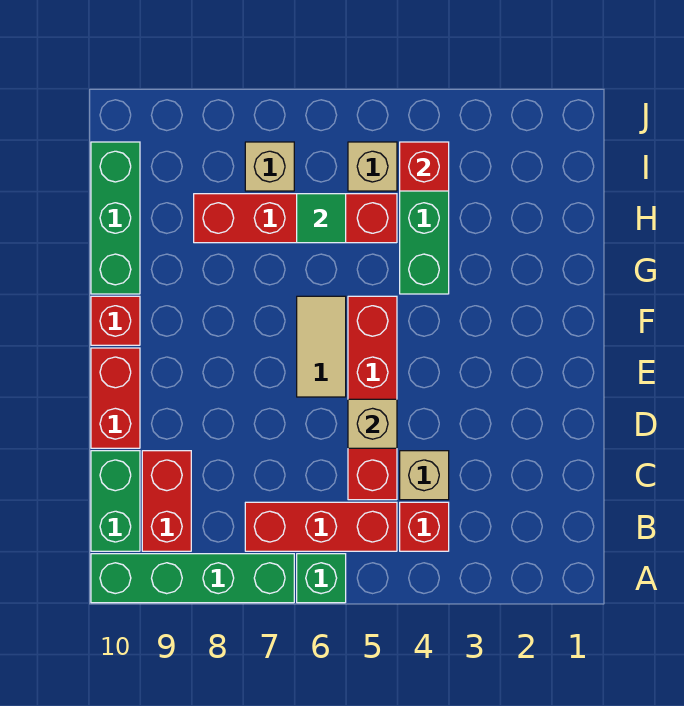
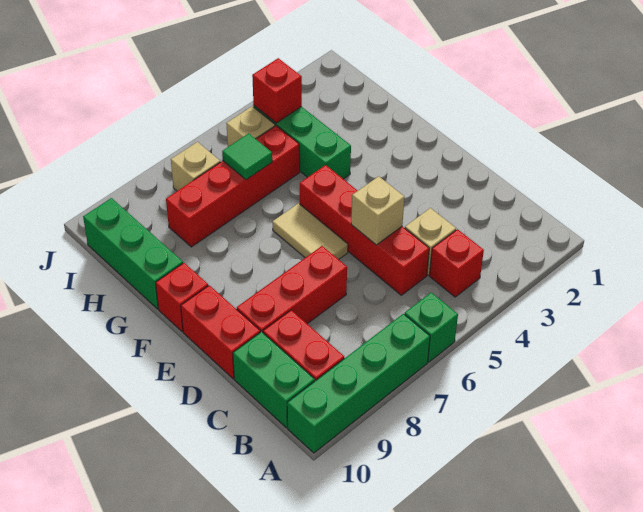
red brick B5:B7 level 1 -> red brick D7:D9 level 1

